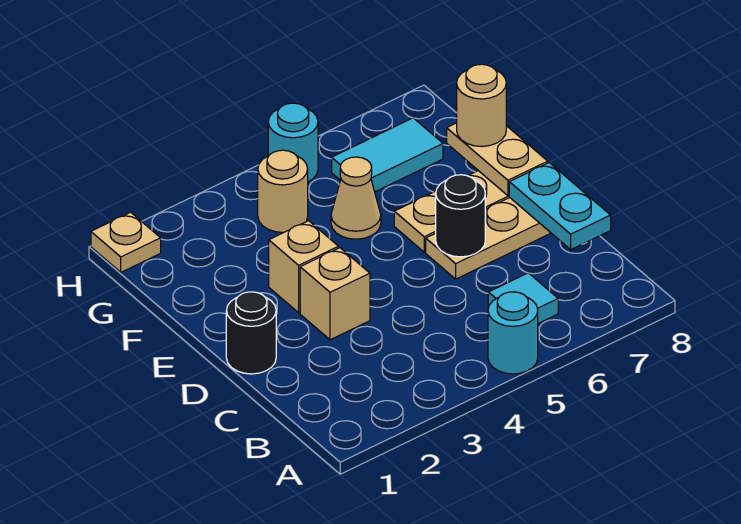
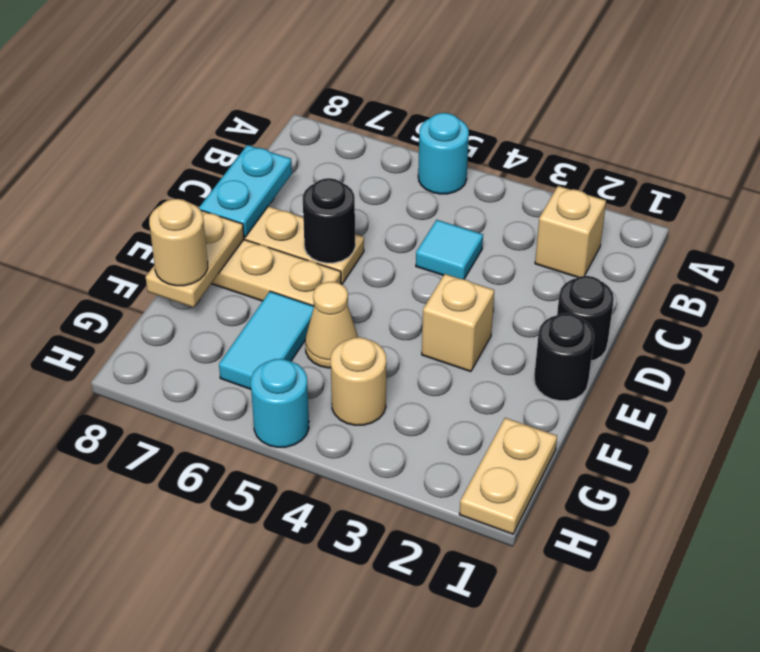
cyan tile B6 level 1 -> cyan tile C4 level 1
tan brick D3 level 1 -> tan brick B2 level 1
none -> black round brick E1 level 1
cyan tile G6:G7 level 1 -> cyan tile F6:G6 level 1
tan plate H1 level 1 -> tan plate G1:H1 level 1

